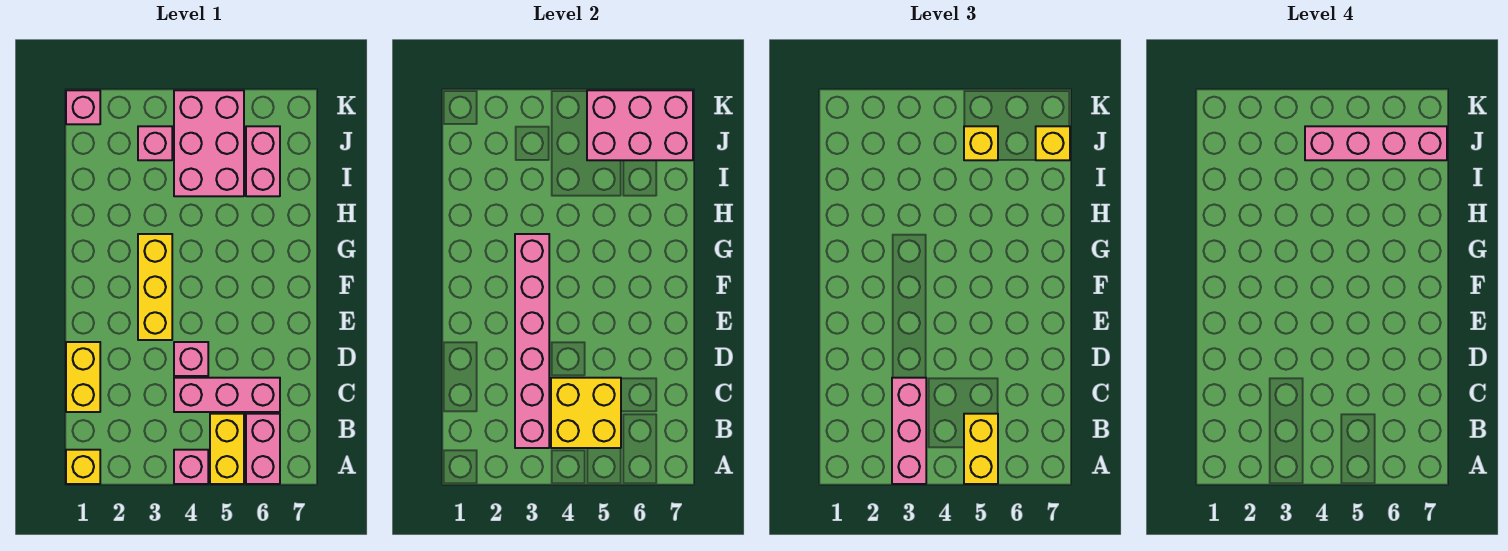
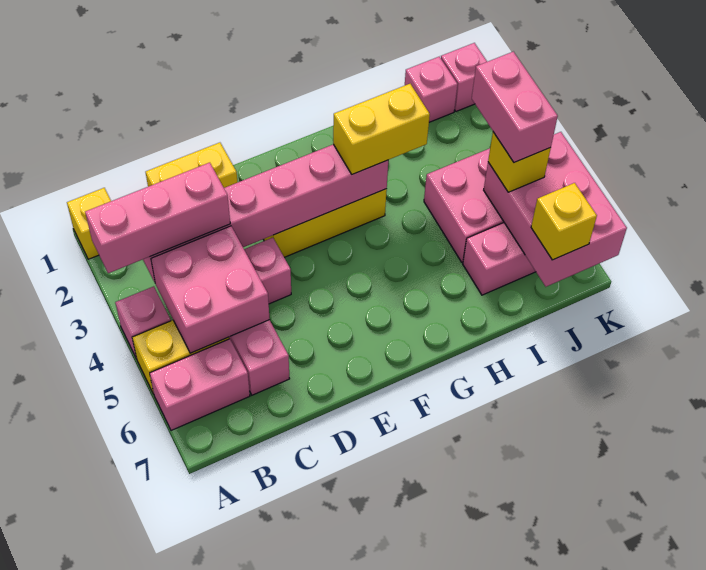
yellow brick A5:B5 level 3 -> yellow brick G3:H3 level 3
yellow brick B4:C5 level 2 -> pink brick B4:C5 level 2
pink brick J3 level 1 -> pink brick J1 level 1
pink brick J4:J7 level 4 -> pink brick J4:J5 level 4

